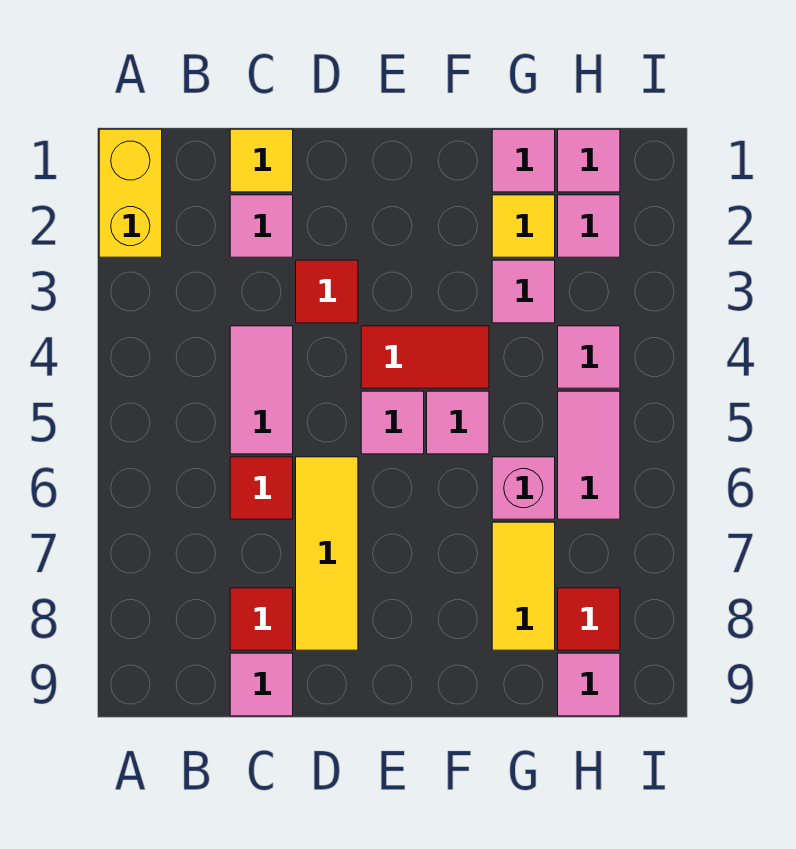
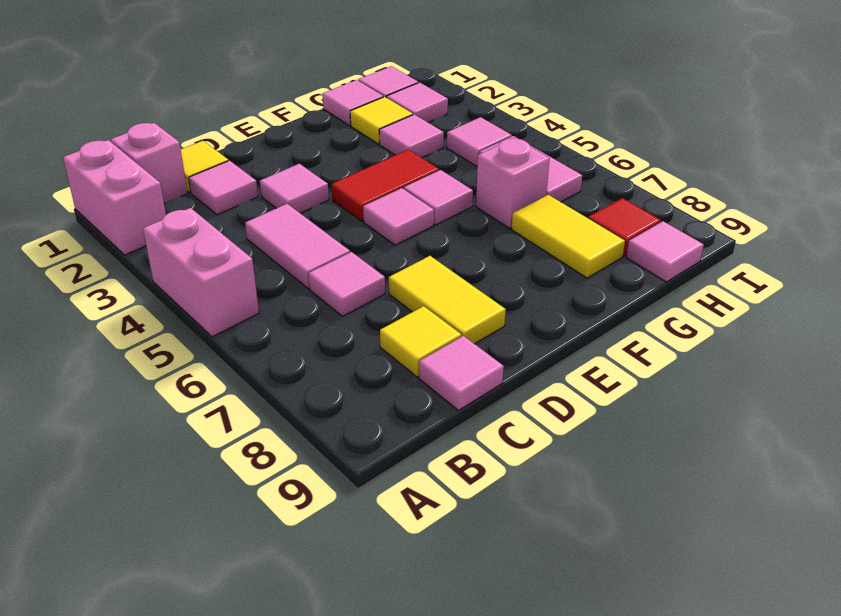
yellow brick A1:A2 level 1 -> pink brick A1:A2 level 1
none -> pink brick A4:A5 level 1
none -> pink brick B1 level 1
red tile C6 level 1 -> pink tile C6 level 1
red tile C8 level 1 -> yellow tile C8 level 1
red tile D3 level 1 -> pink tile D3 level 1
yellow tile D6:D8 level 1 -> yellow tile D7:D8 level 1

